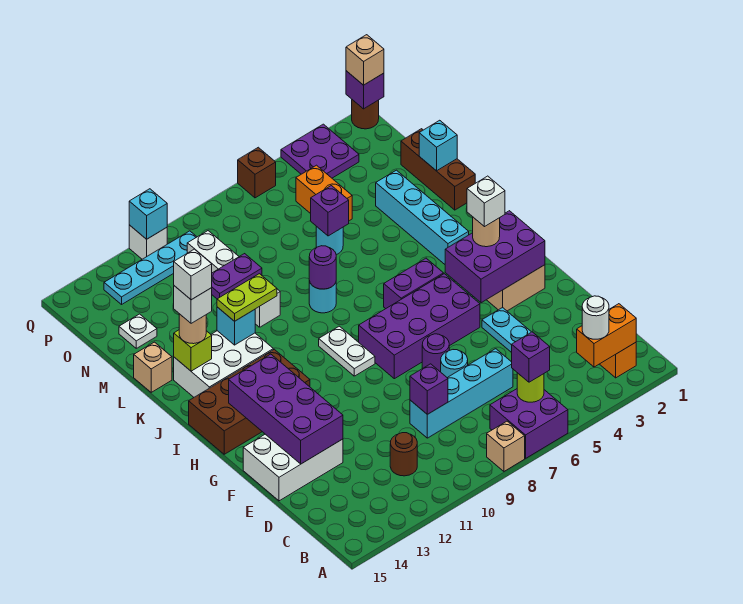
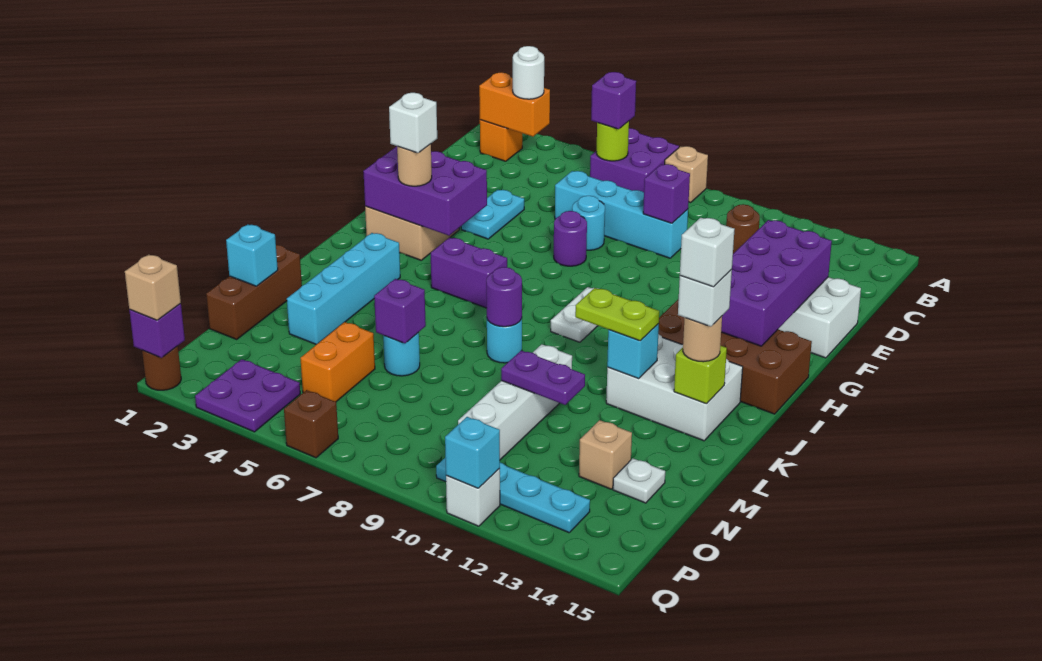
purple brick G5:H8 level 1 -> none
tan brick L15 level 1 -> tan brick N13 level 1

